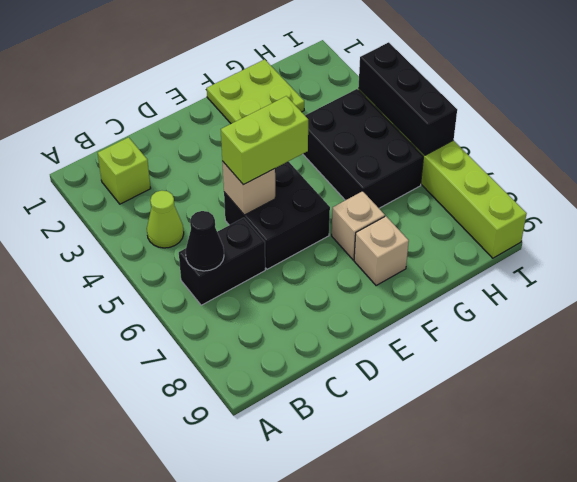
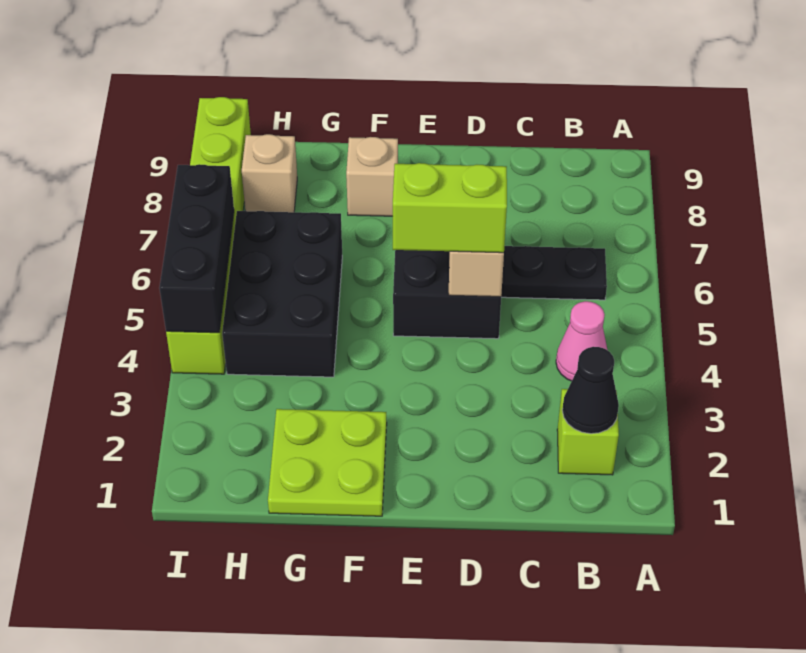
lime cone B4 level 1 -> pink cone B4 level 1
black brick B6:C6 level 1 -> black plate B6:C6 level 1
black cone B6 level 2 -> black cone B2 level 2
tan brick F7 level 1 -> tan brick H8 level 1

